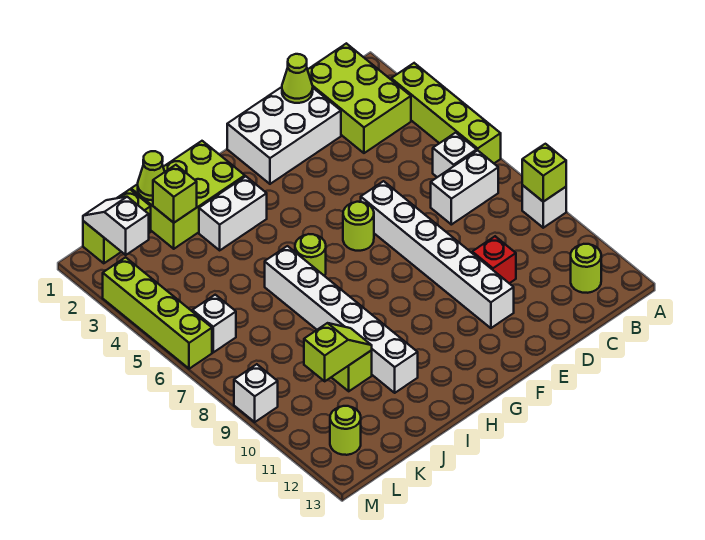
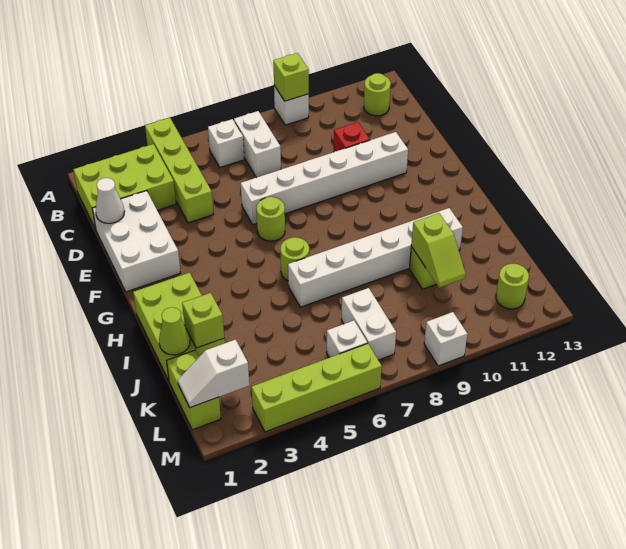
lime brick A3:A6 level 1 -> lime brick A4:D4 level 1
lime cone D1 level 2 -> white cone D1 level 2
white brick H3:I3 level 1 -> white brick K7:L7 level 1
lime slope J10:K10 level 2 top K -> lime slope J10:K10 level 2 top J

